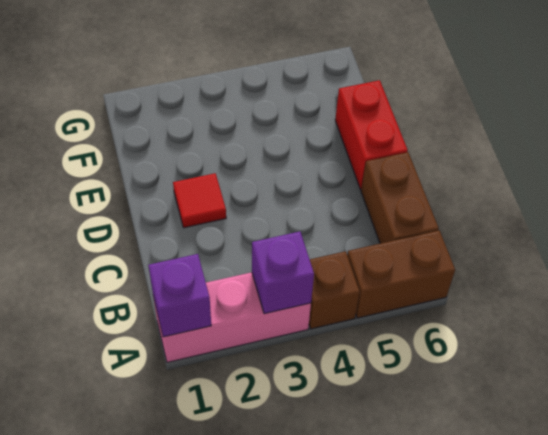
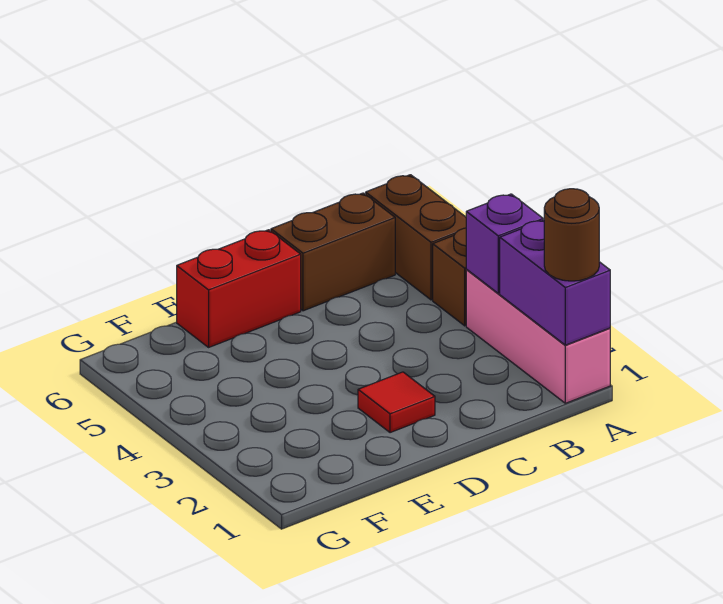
purple brick A1 level 2 -> purple brick A1:A2 level 2
none -> brown round brick A1 level 3

